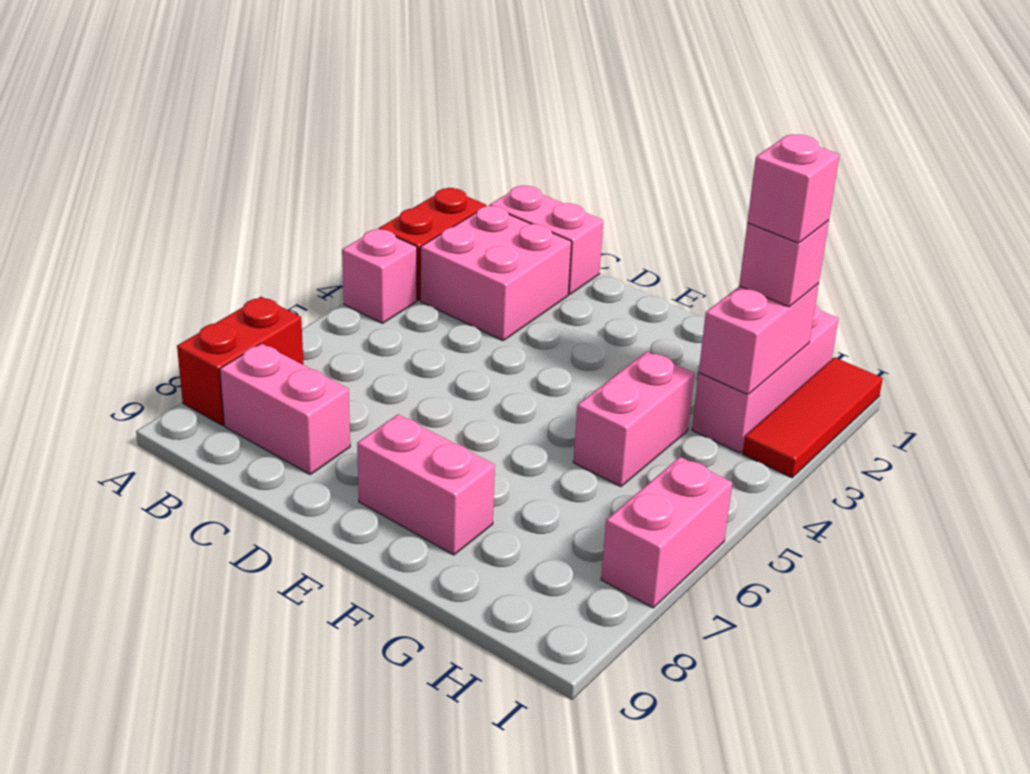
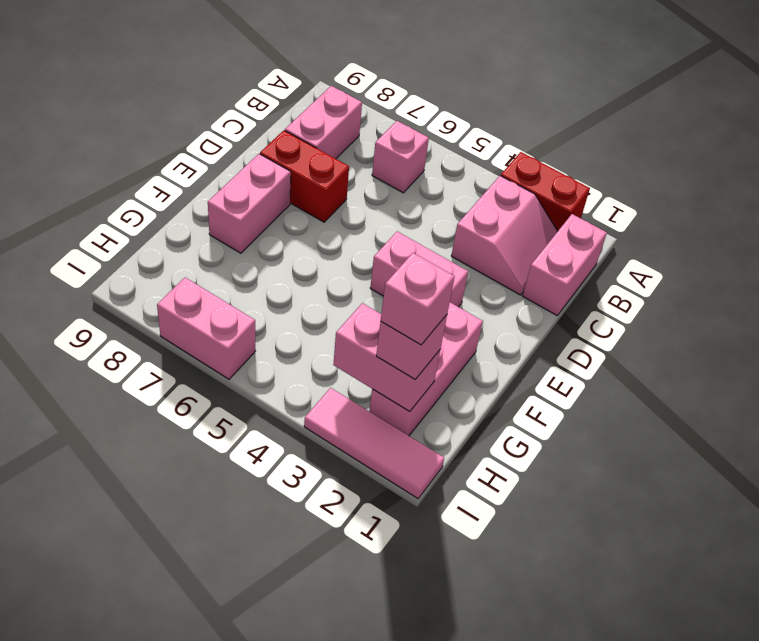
pink brick A4 level 1 -> pink brick B6 level 1
red brick A7:A8 level 1 -> red brick D7:D8 level 1
pink brick B2:C3 level 1 -> pink slope B2:C3 level 1 top 3
pink brick G4:G5 level 1 -> pink brick E3:E4 level 1
pink brick H1:H3 level 1 -> pink brick F2:H2 level 1
red tile I1:I3 level 1 -> pink tile I1:I3 level 1

